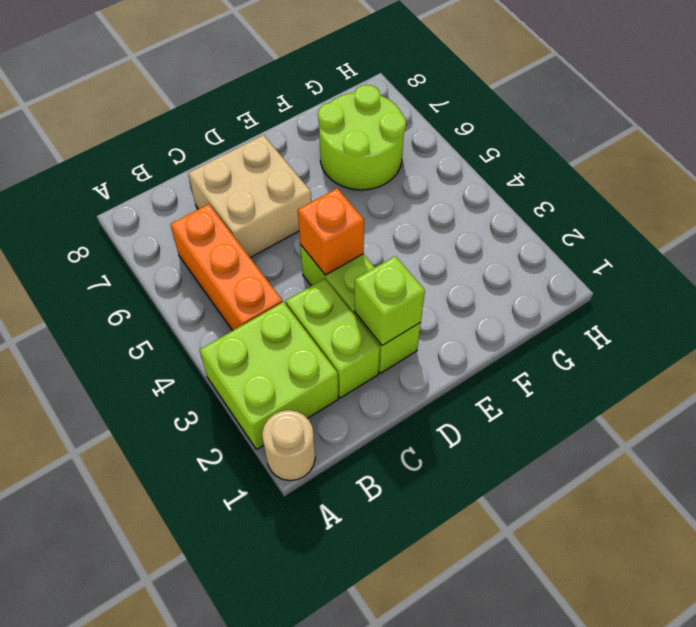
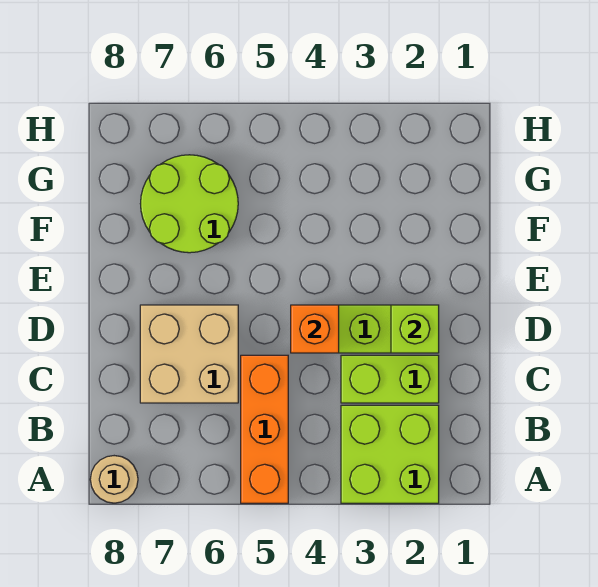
tan round brick A1 level 1 -> tan round brick A8 level 1
orange brick B4:B6 level 1 -> orange brick A5:C5 level 1

